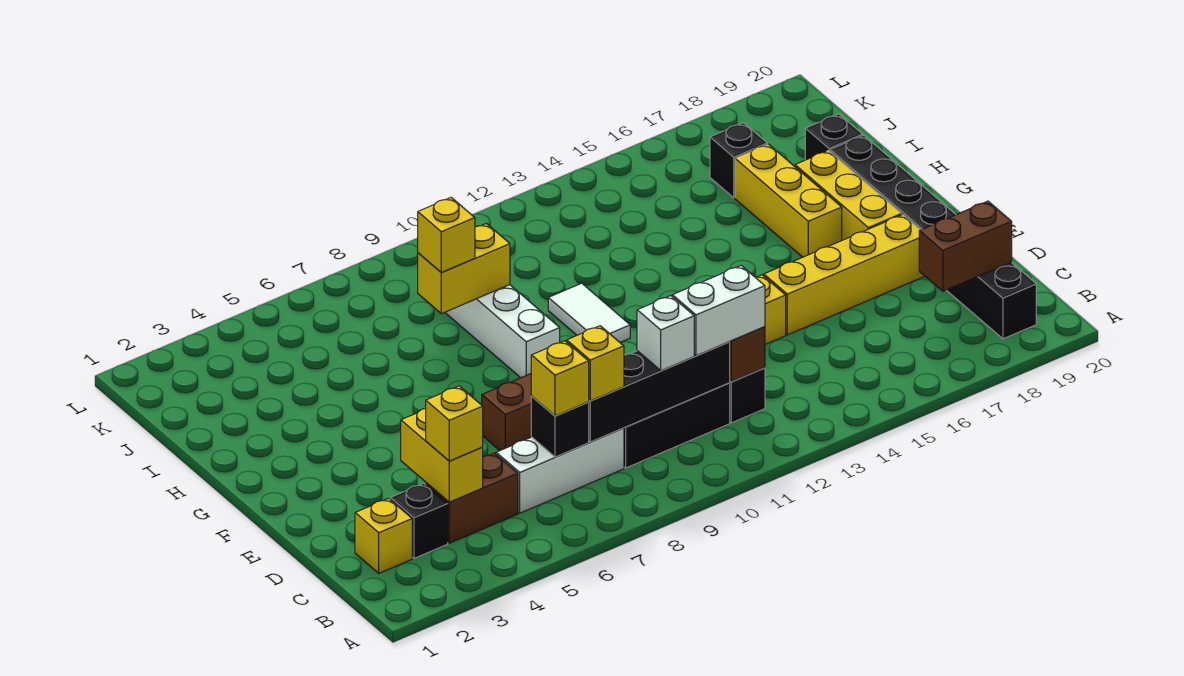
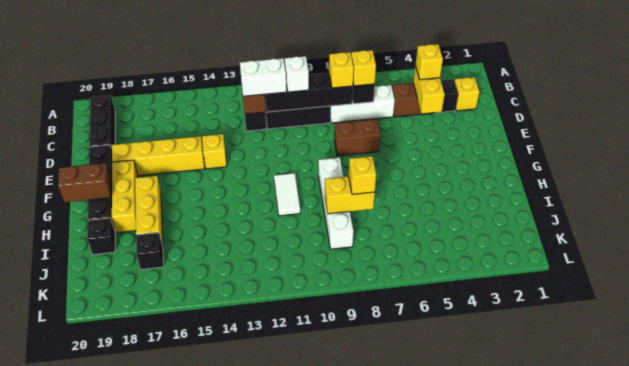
brown brick C18:C19 level 2 -> brown brick G19:G20 level 2

